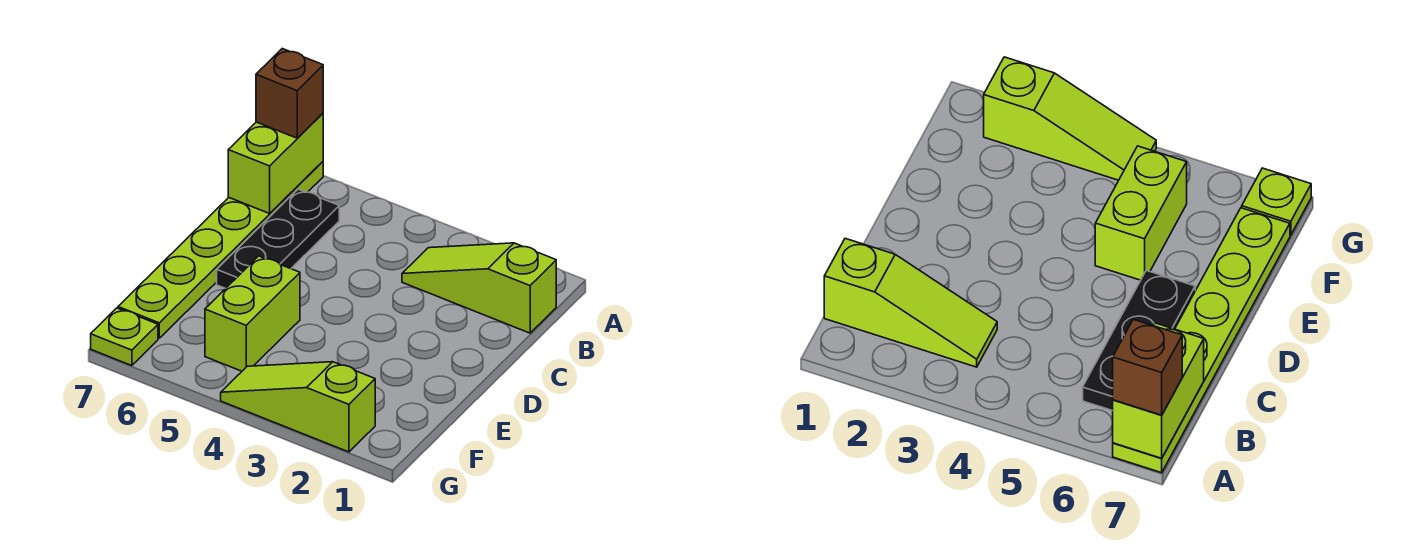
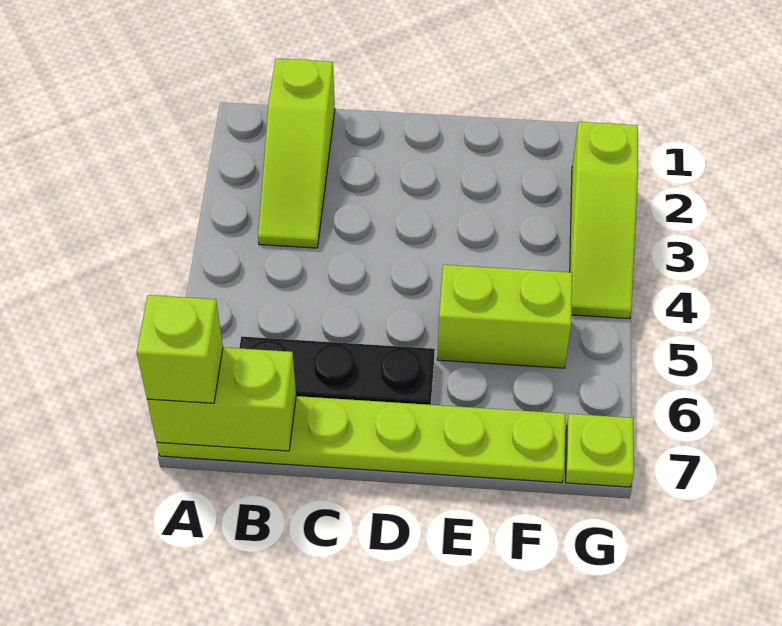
brown brick A7 level 3 -> lime brick A7 level 3

